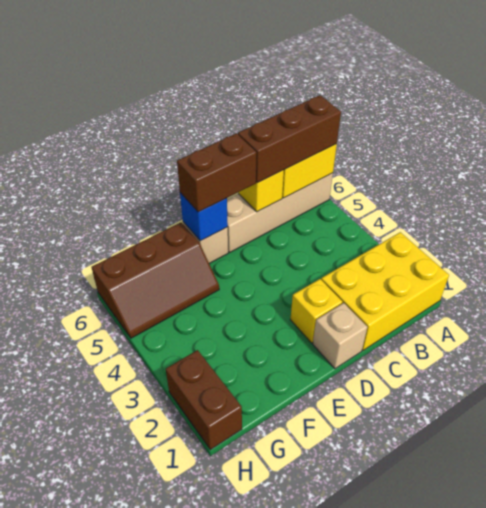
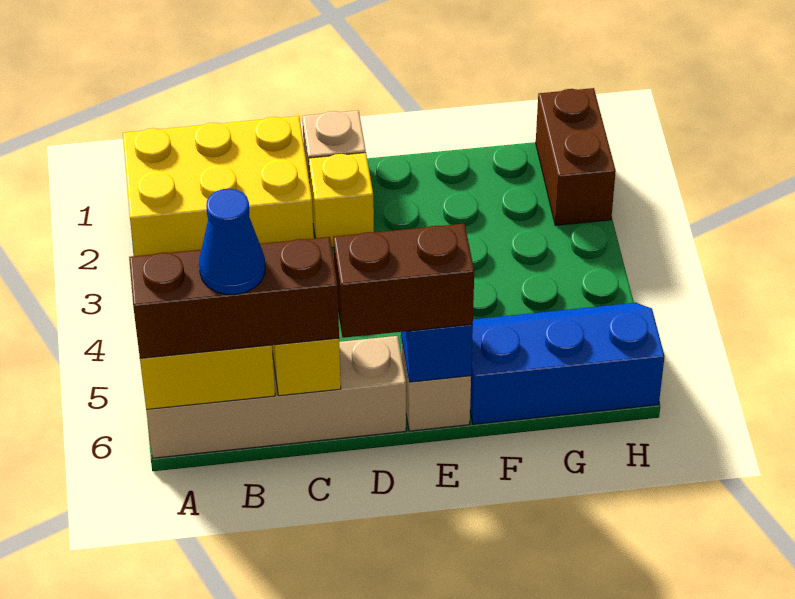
none -> blue cone B6 level 4
brown slope F5:H6 level 1 top 6 -> blue slope F5:H6 level 1 top 6

